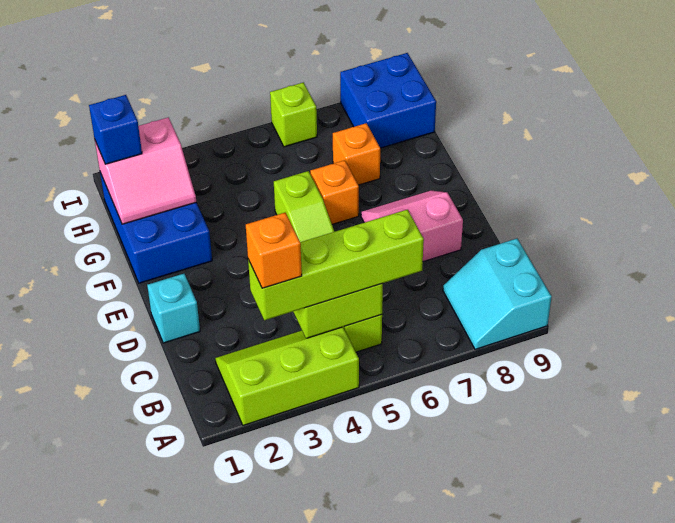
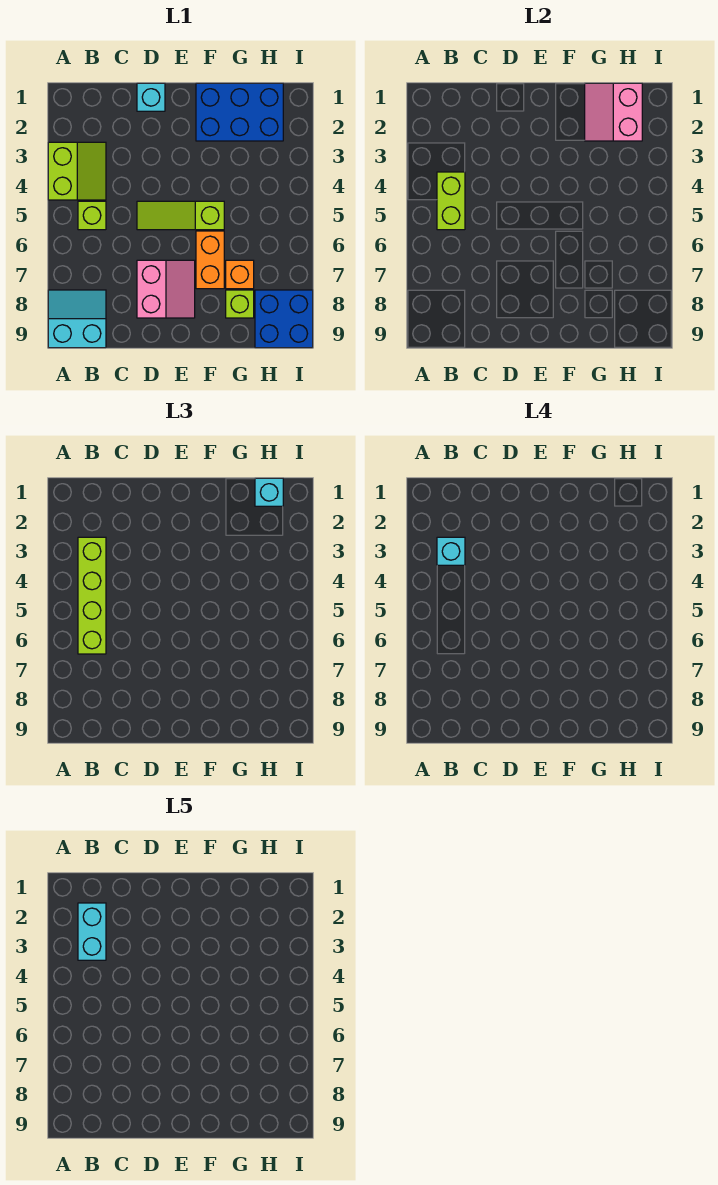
lime slope A2:B4 level 1 top A -> lime slope A3:B4 level 1 top A
none -> cyan brick B2:B3 level 5
orange brick B3 level 4 -> cyan brick B3 level 4
orange brick F6 level 1 -> orange brick F6:F7 level 1
blue brick H1 level 3 -> cyan brick H1 level 3
lime brick I6 level 1 -> lime brick G8 level 1

